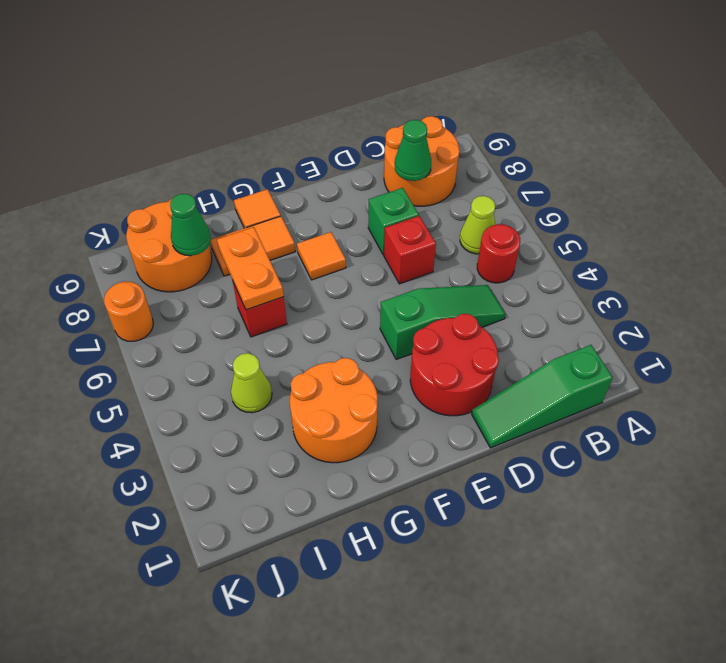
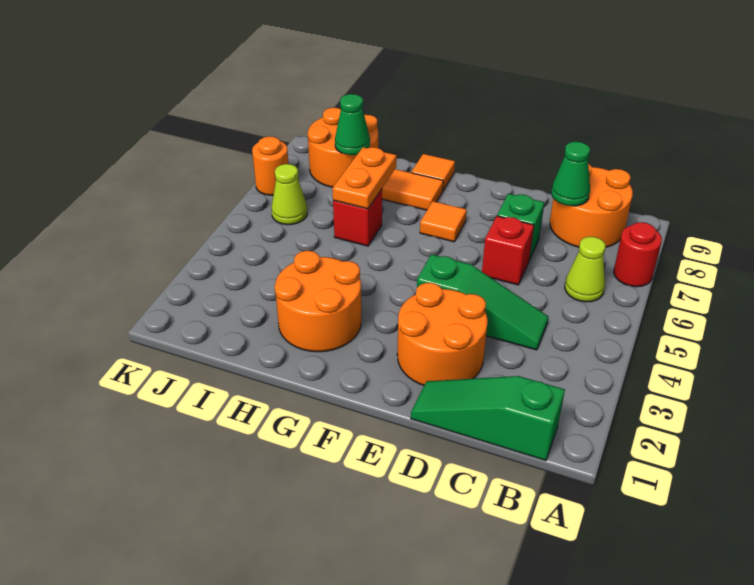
red round brick B5 level 1 -> red round brick A7 level 1
red round brick D2:E3 level 1 -> orange round brick D2:E3 level 1
lime cone I4 level 1 -> lime cone J6 level 1

